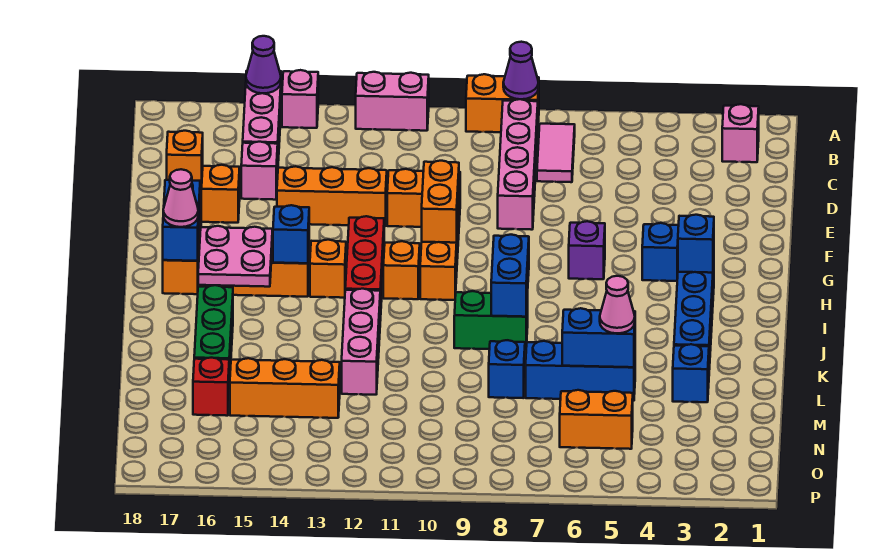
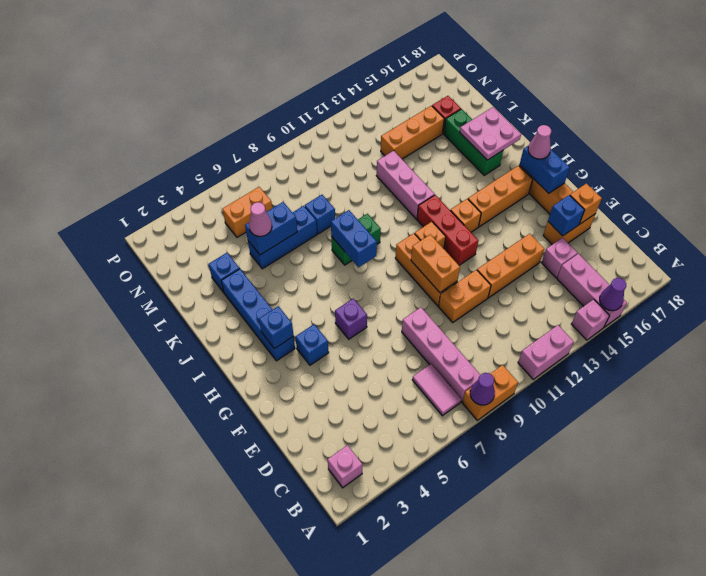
blue brick H14 level 2 -> blue brick E16 level 2
pink plate H15:I16 level 2 -> pink plate J16:K17 level 2

